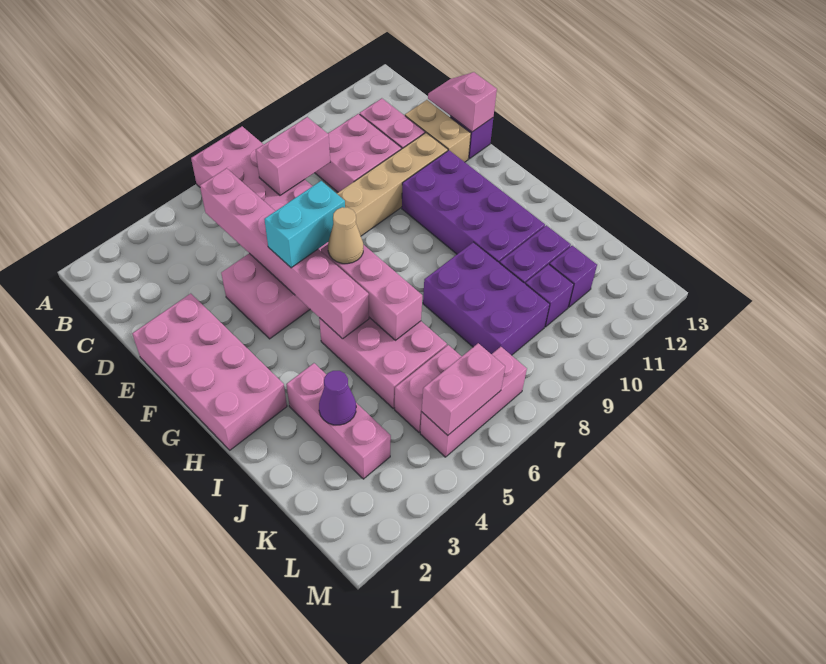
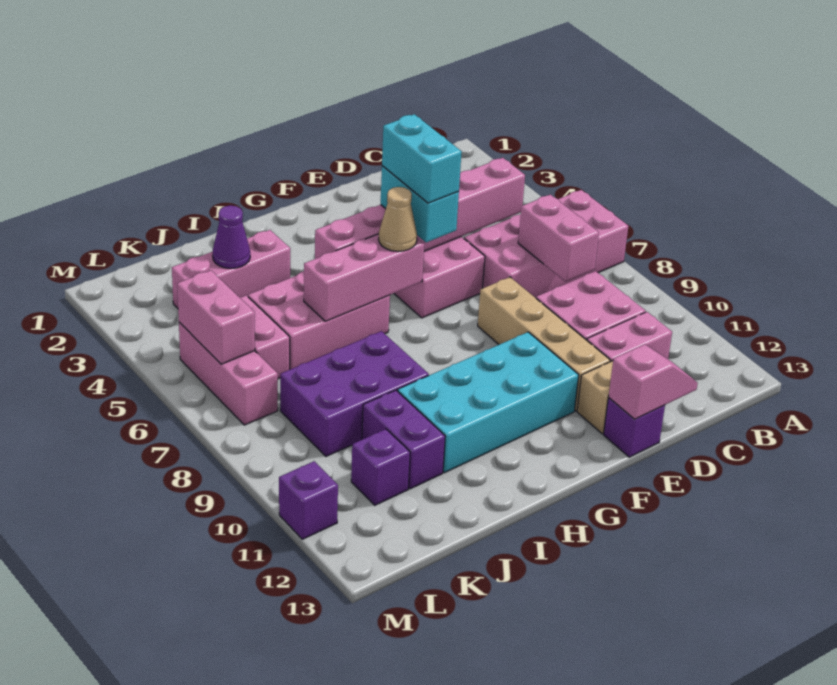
pink brick E1:H2 level 1 -> none
none -> cyan brick F5:F6 level 4
purple brick F10:I11 level 1 -> cyan brick F10:I11 level 1
purple brick K10 level 1 -> purple brick M11 level 1

